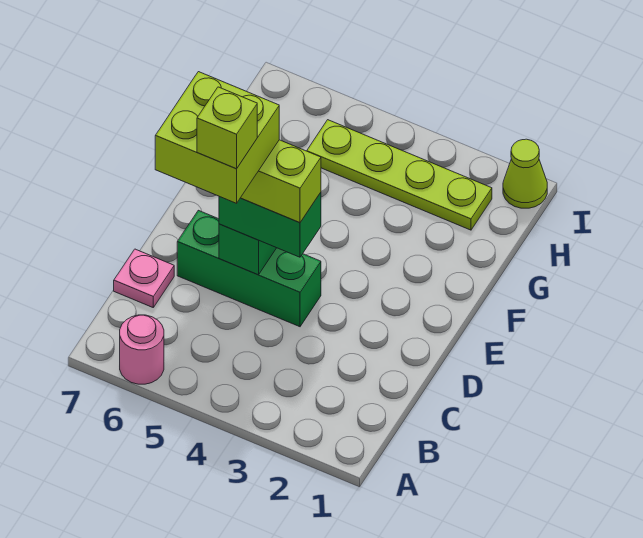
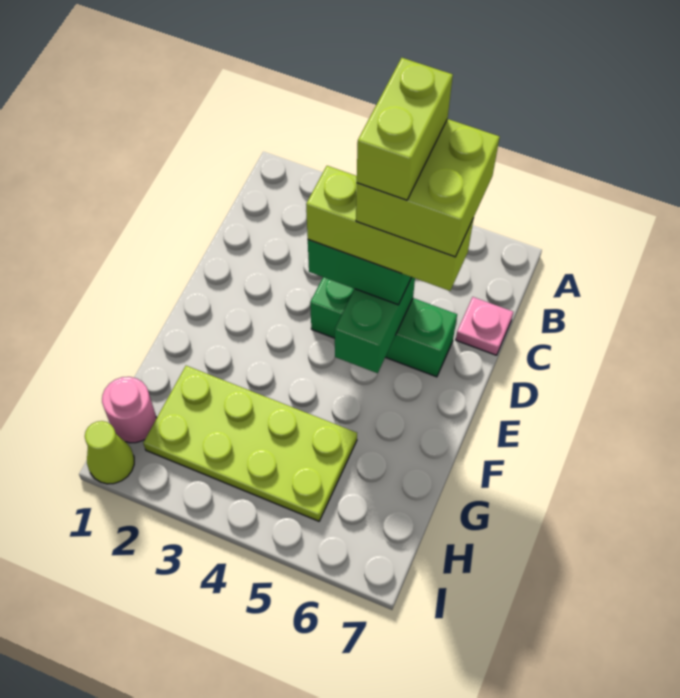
pink round brick A6 level 1 -> pink round brick H1 level 1
lime brick C5 level 6 -> lime brick C5:D5 level 6
lime plate H2:H5 level 1 -> lime plate G2:H5 level 1

